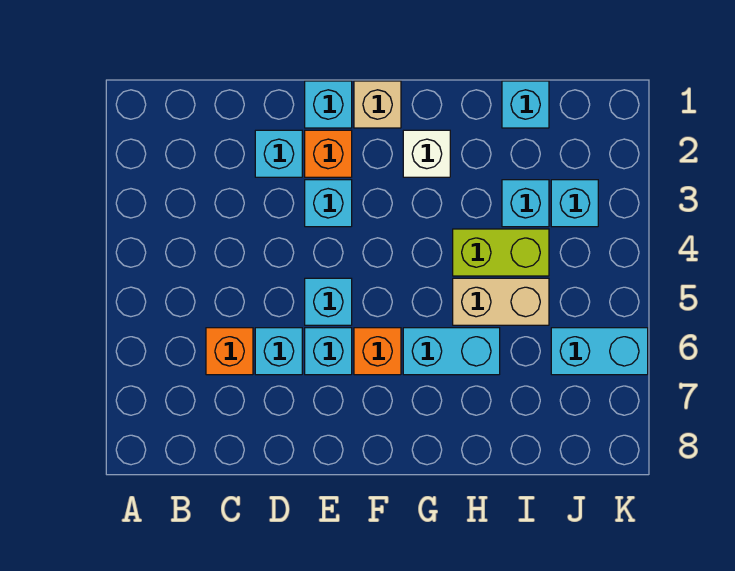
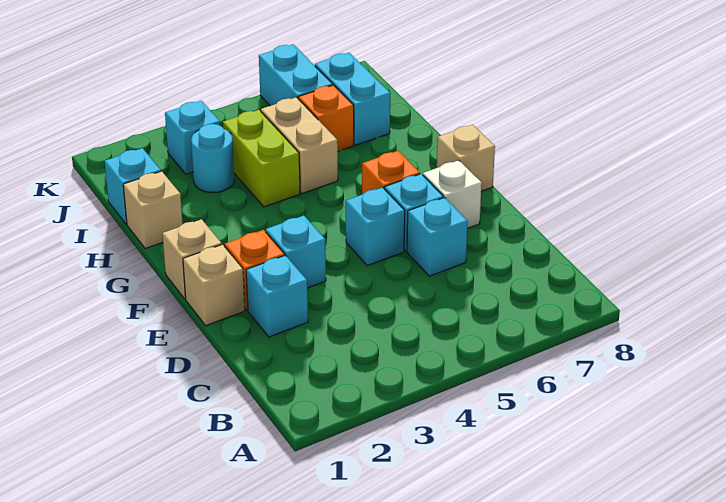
orange brick C6 level 1 -> orange brick I6 level 1
cyan brick E1 level 1 -> tan brick E1 level 1
none -> tan brick F8 level 1
white brick G2 level 1 -> white brick E7 level 1
cyan brick G6:H6 level 1 -> cyan brick I7:J7 level 1
none -> tan brick H1 level 1
cyan brick I3 level 1 -> cyan round brick I3 level 1

